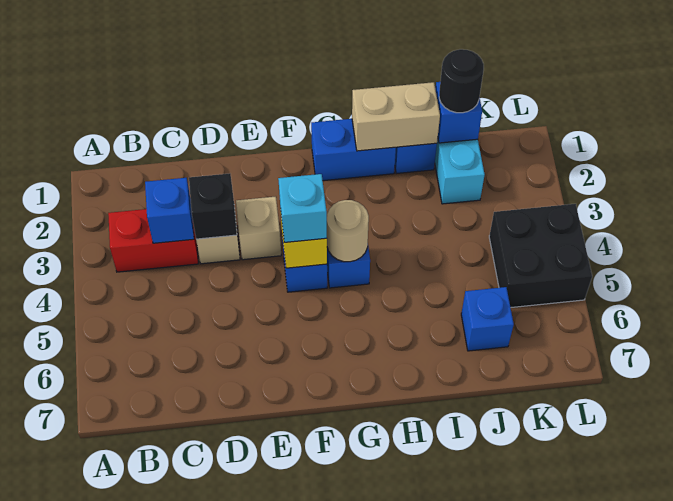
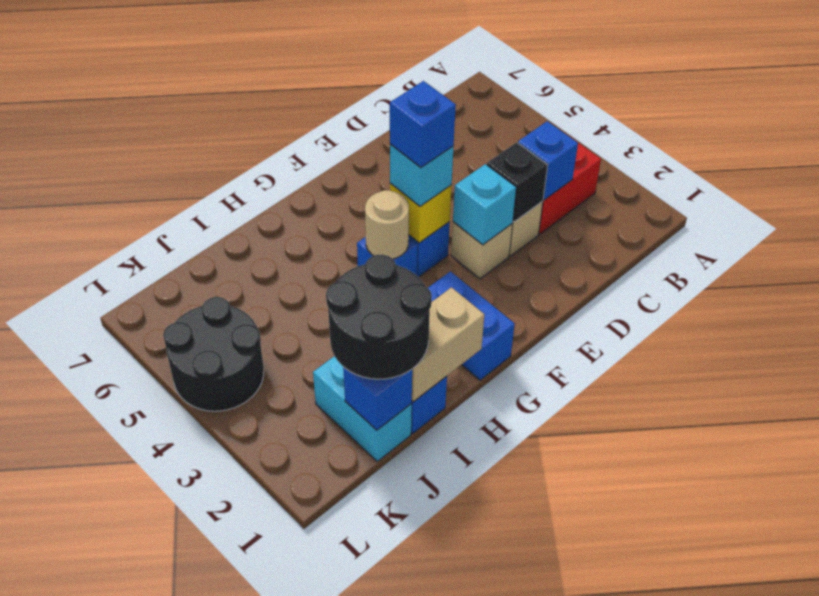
none -> cyan brick E3 level 2
blue brick G1:H1 level 1 -> blue brick G1:G2 level 1
black round brick J1 level 3 -> black round brick I1:J2 level 3
blue brick J6 level 1 -> blue brick F4 level 4
black brick K4:L5 level 1 -> black round brick K4:L5 level 1

